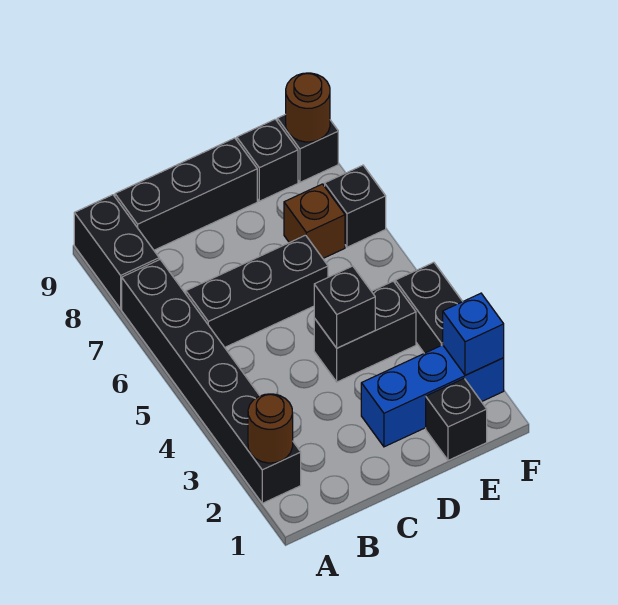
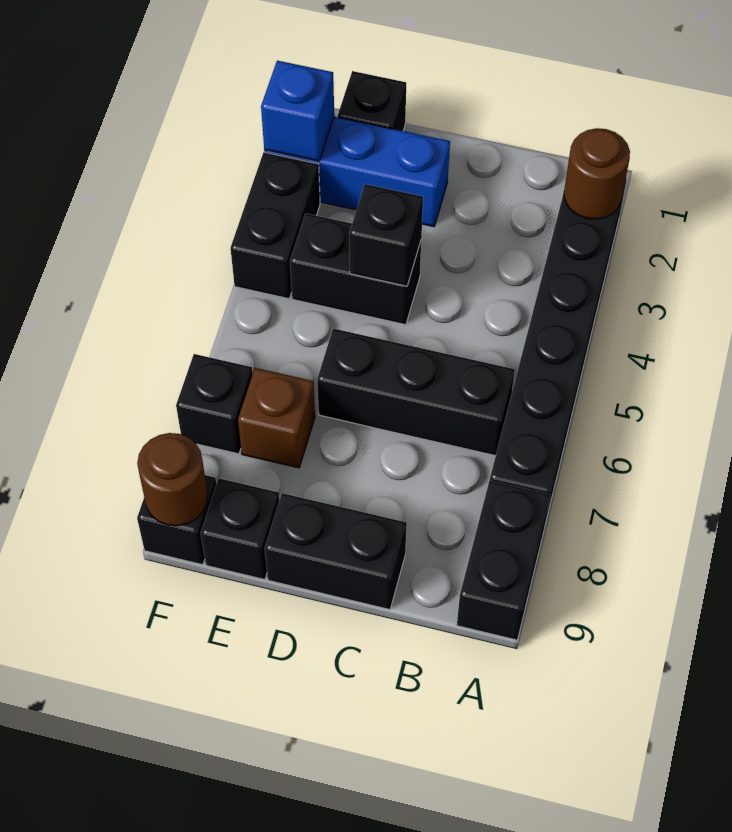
black brick B9:D9 level 1 -> black brick C9:D9 level 1

